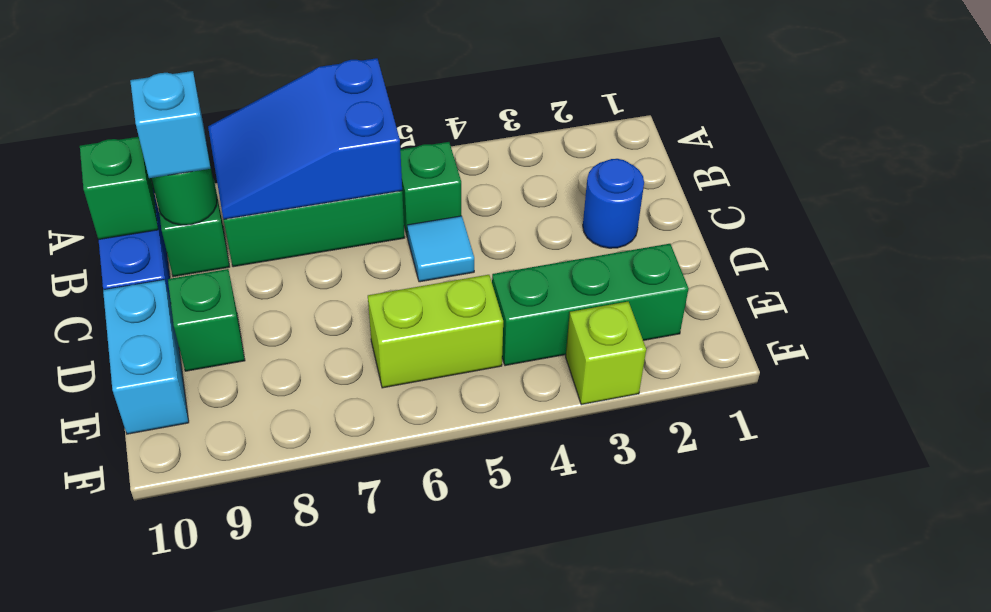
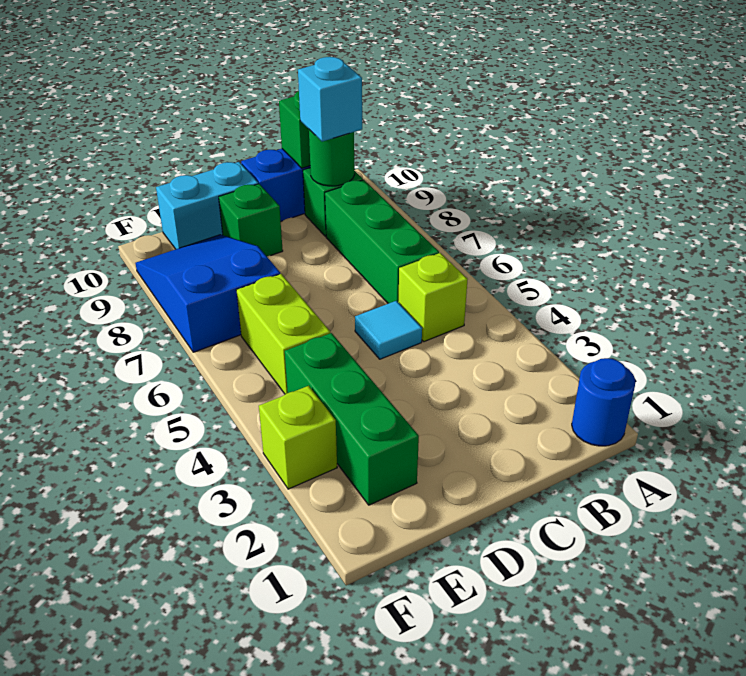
blue slope A6:B8 level 2 top 6 -> blue slope E7:F9 level 1 top 7
green brick B5 level 1 -> lime brick B5 level 1
blue round brick C2 level 1 -> blue round brick A1 level 1

